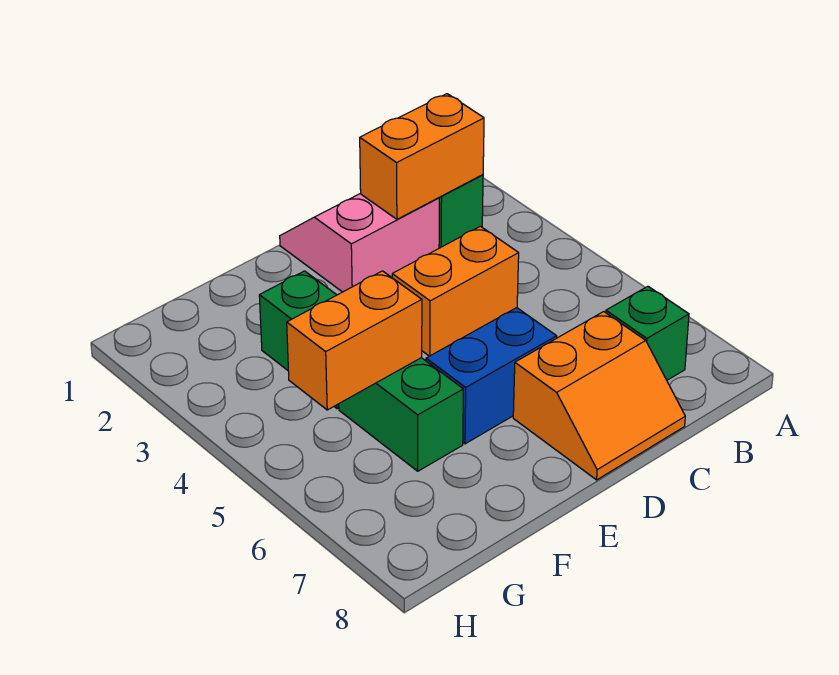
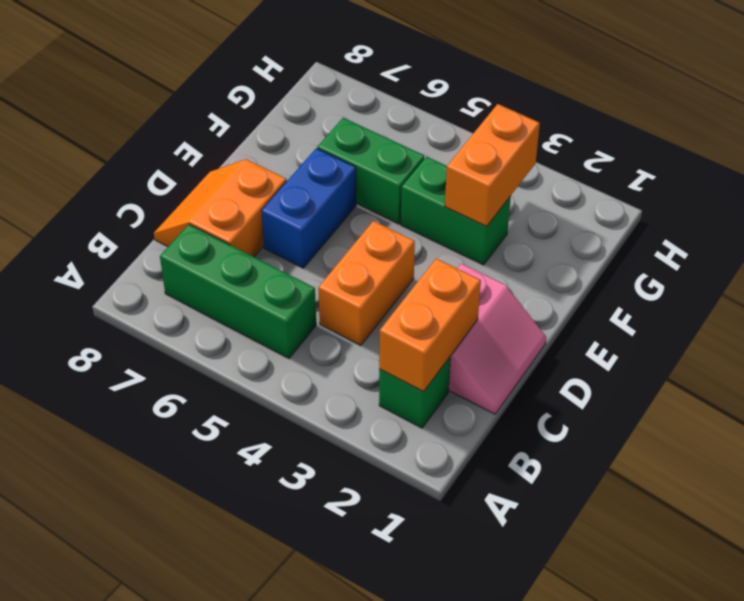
green brick B7 level 1 -> green brick B5:B7 level 1
orange brick F5:G5 level 2 -> orange brick F3:G3 level 2

